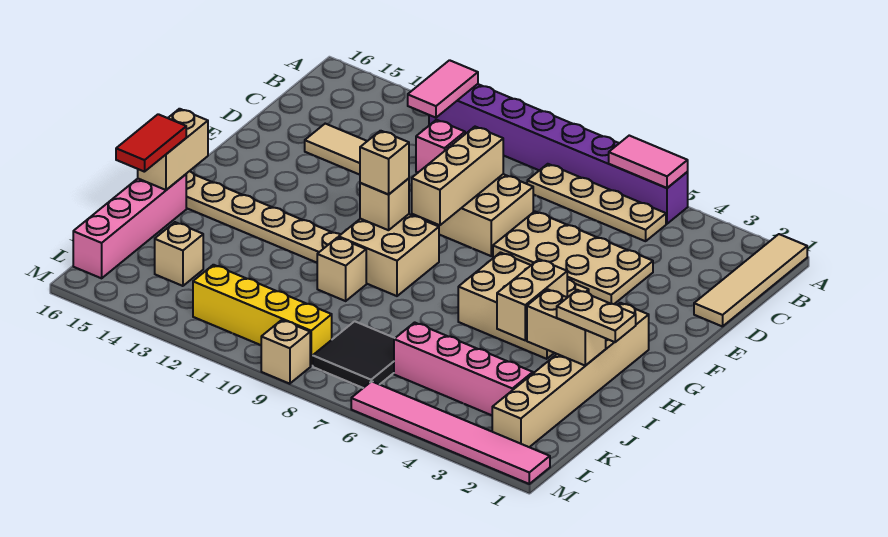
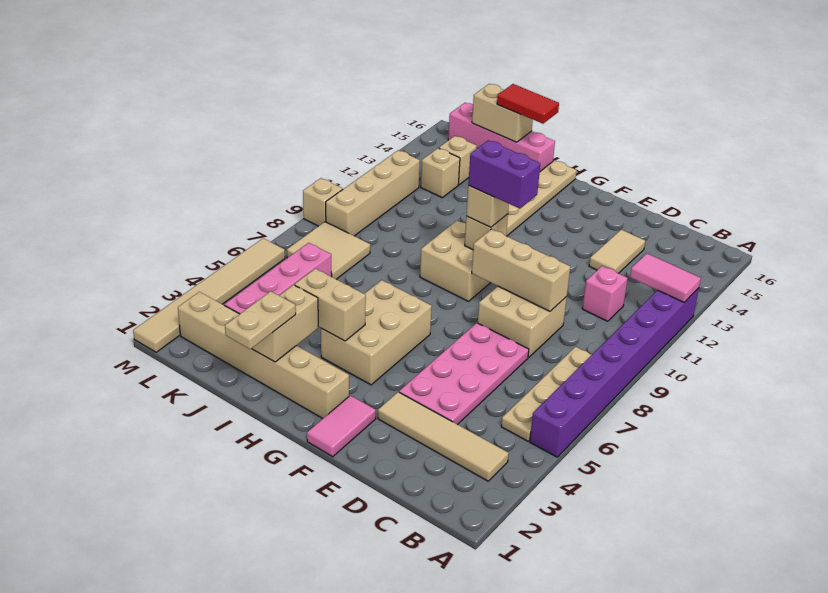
tan tile A1:D1 level 1 -> tan tile B3:E3 level 1
pink tile A5:A6 level 2 -> pink tile F1:F2 level 1
tan plate D4:E7 level 1 -> pink plate D4:E7 level 1
none -> purple brick F10:G10 level 4
tan brick H16:I16 level 2 -> tan brick J16:K16 level 2
tan brick I10 level 1 -> tan brick K13 level 1
black tile K7:L8 level 1 -> tan tile K7:L8 level 1
yellow brick L9:L12 level 1 -> tan brick L9:L12 level 1
pink tile M1:M6 level 1 -> tan tile M1:M6 level 1

